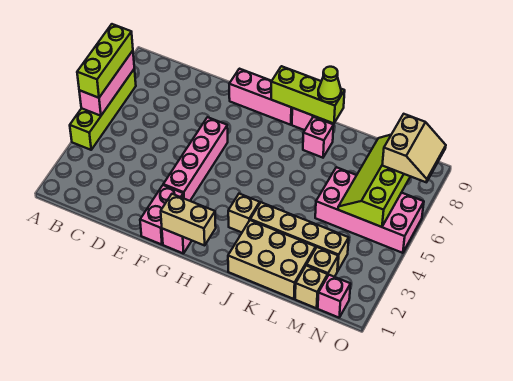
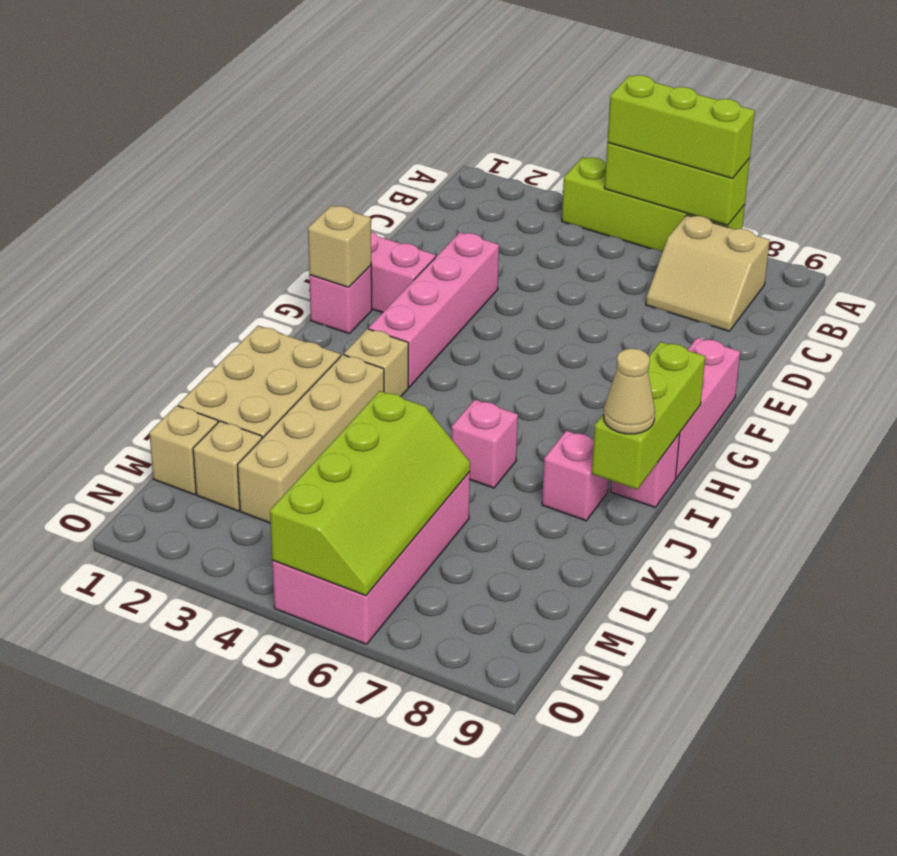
pink brick A5:A7 level 2 -> lime brick A5:A7 level 2
pink brick F3:F6 level 1 -> pink brick E3:H3 level 1
tan brick G1:H1 level 2 -> tan brick G1 level 2
lime cone J9 level 3 -> tan cone J9 level 3
lime slope M5:N8 level 2 top N -> lime slope L5:O6 level 2 top 5
pink brick N1 level 1 -> pink brick J6 level 1
tan slope N7:O8 level 3 top N -> tan slope B7:C8 level 1 top B

